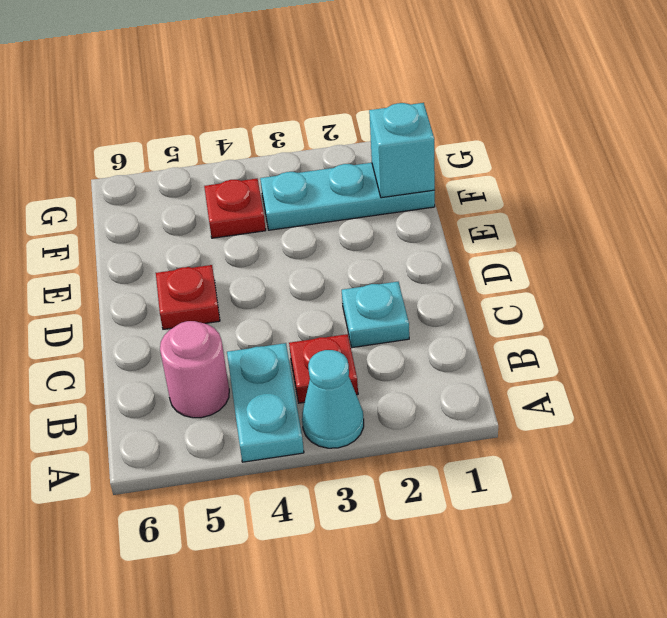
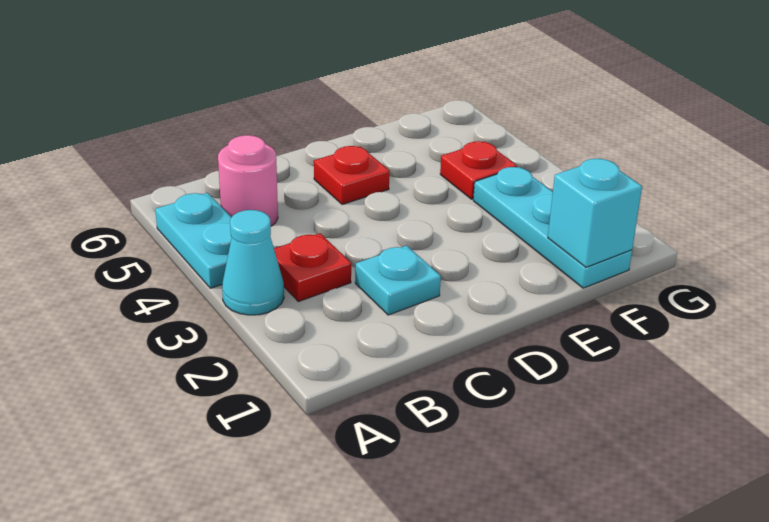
cyan plate A4:B4 level 1 -> cyan plate A4:A5 level 1

